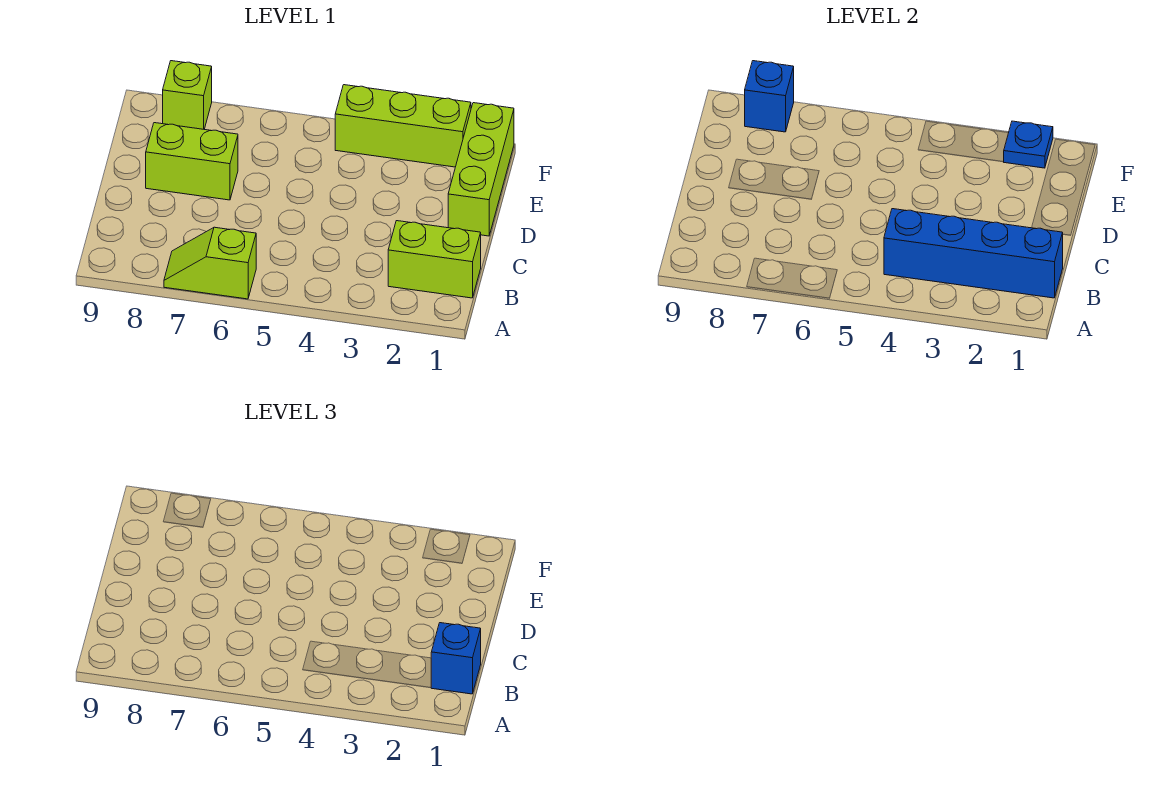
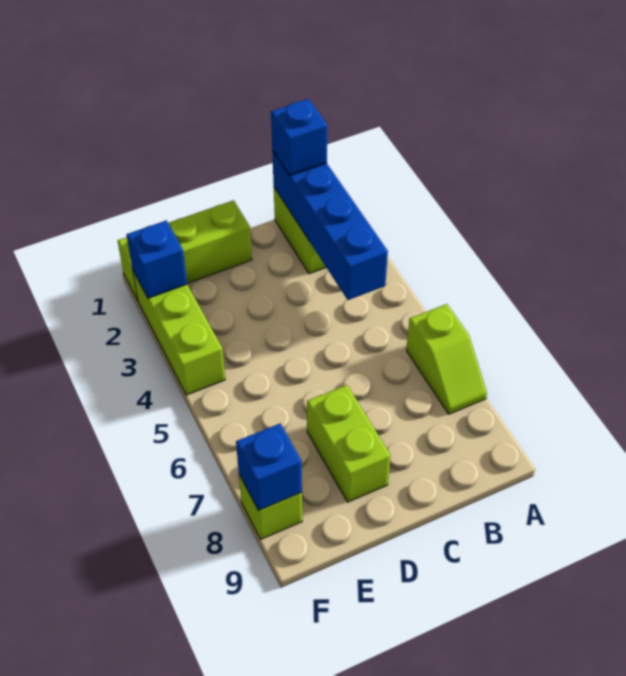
blue plate F2 level 2 -> blue brick F2 level 2

